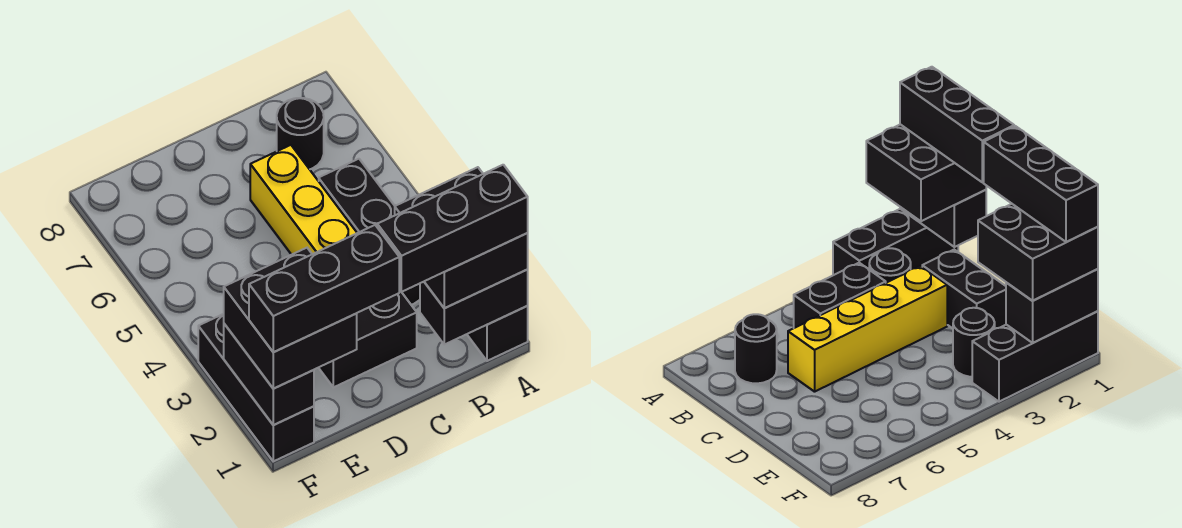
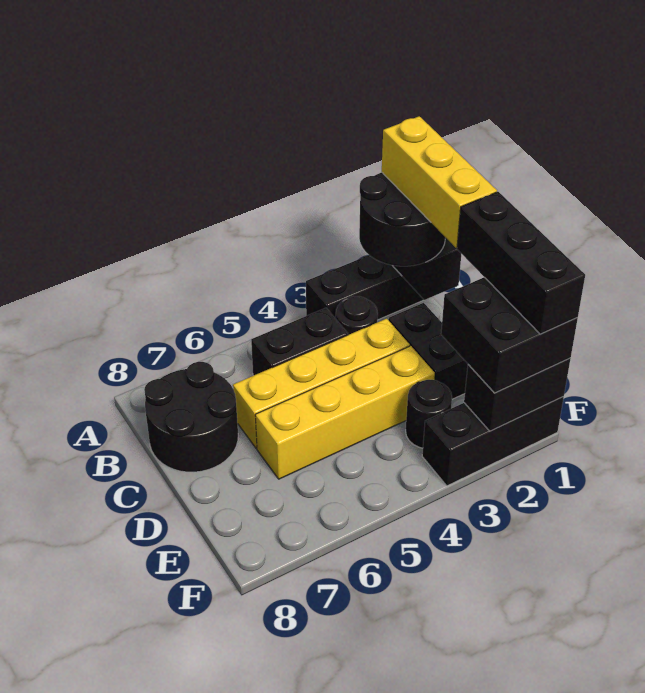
black brick A1:B2 level 3 -> black round brick A1:B2 level 3
black brick A1:C1 level 4 -> yellow brick A1:C1 level 4
black round brick B7 level 1 -> black round brick B7:C8 level 1
none -> yellow brick D3:D6 level 1

